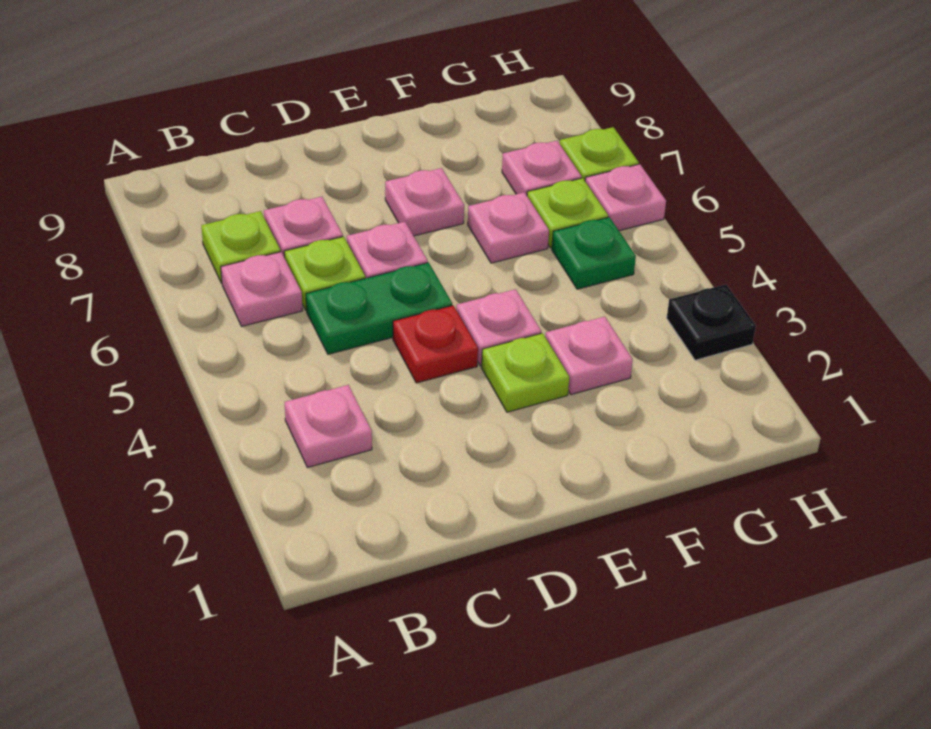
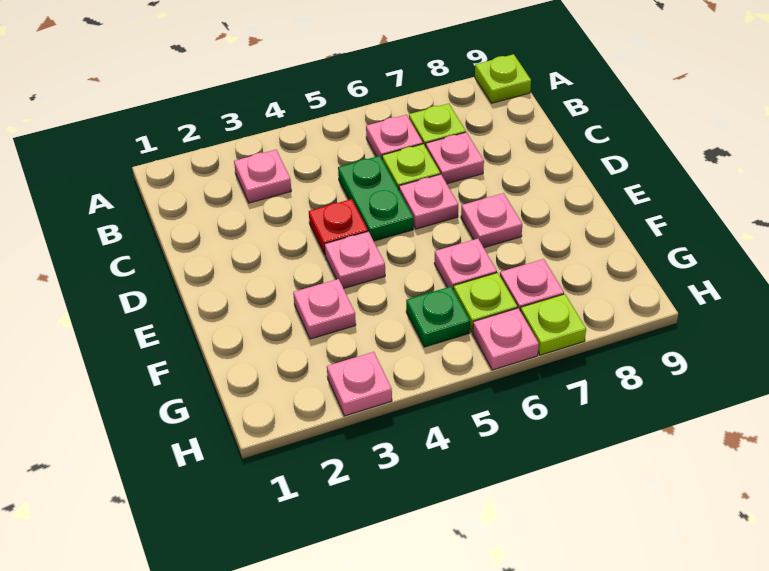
lime plate E3 level 1 -> lime plate A9 level 1
black plate H3 level 1 -> pink plate H3 level 1

